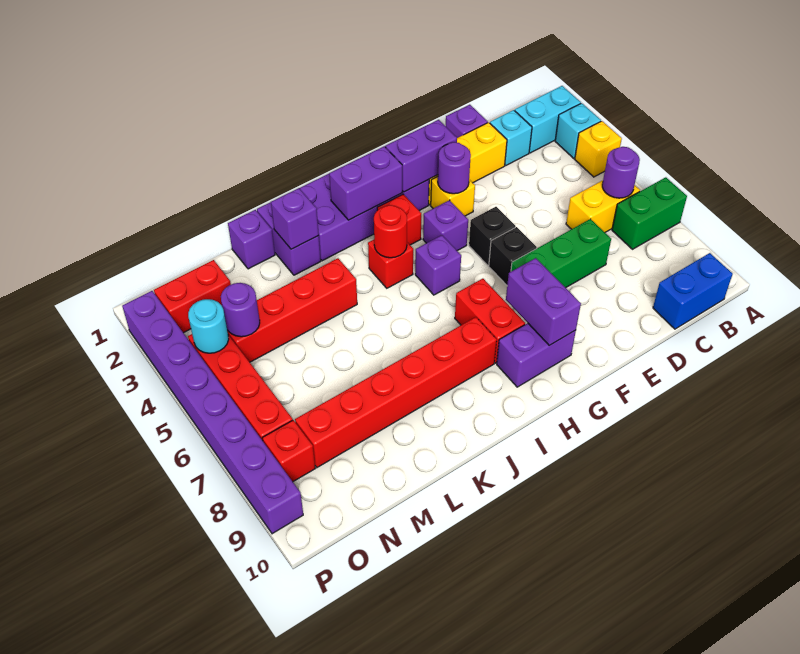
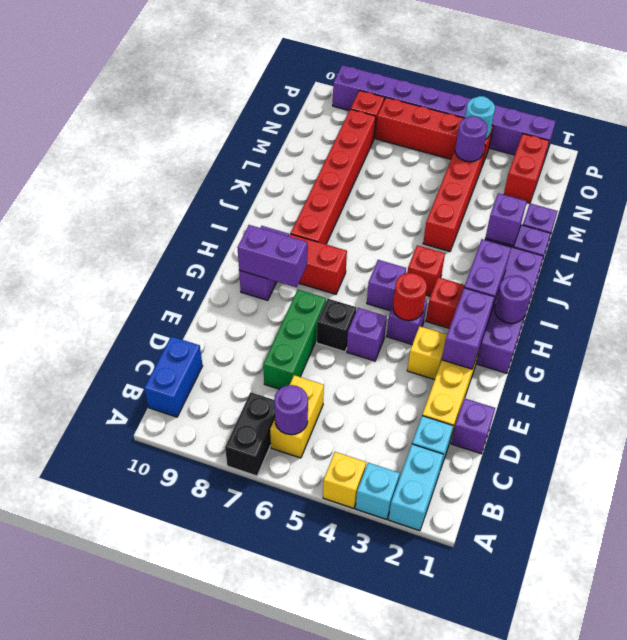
green brick A7:B7 level 1 -> black brick A7:B7 level 1
purple round brick F3 level 2 -> purple round brick H1 level 2
black brick F5 level 1 -> purple brick F5 level 1
red round brick I4 level 2 -> red round brick G4 level 2

